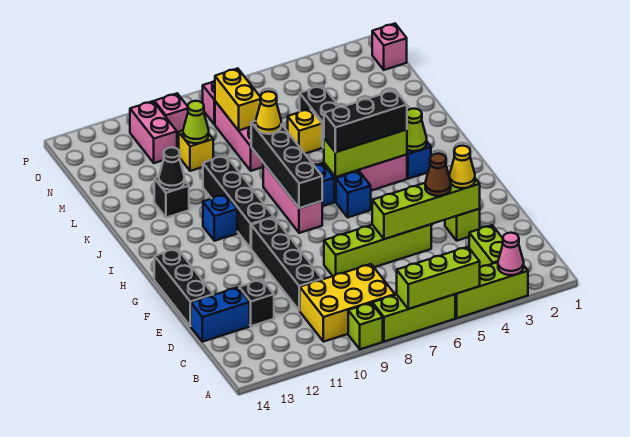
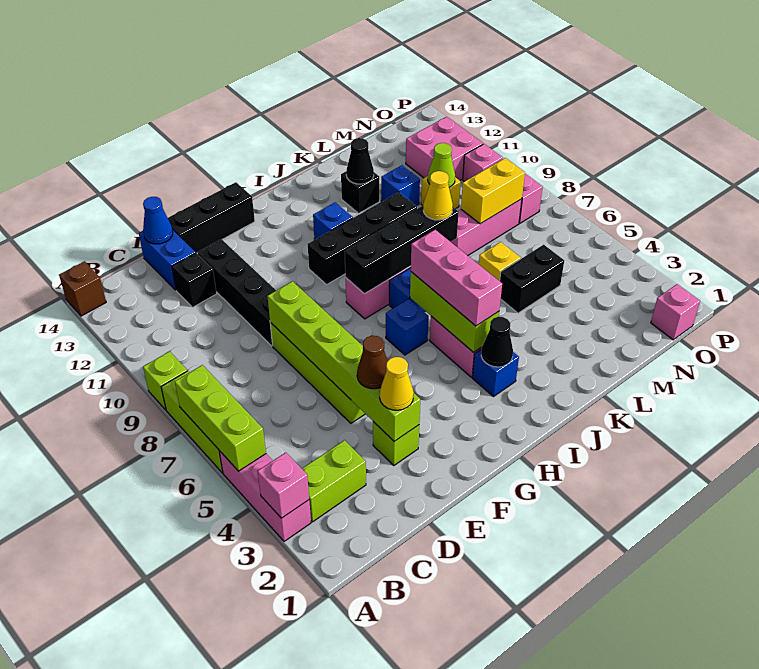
lime brick A3:A5 level 1 -> pink brick A3:A5 level 1
pink cone A3 level 2 -> pink brick A3 level 2
none -> brown brick A14 level 1
yellow brick B8:C10 level 1 -> none
black brick D10:G10 level 1 -> black brick E9:E12 level 1
none -> blue cone D14 level 2
lime brick E3:E6 level 2 -> lime brick E3:E8 level 2
lime cone I3 level 2 -> black cone I3 level 2
black brick I4:I6 level 3 -> pink brick I4:I6 level 3
none -> blue brick L11 level 1
pink brick N11:O11 level 1 -> pink brick N11:O12 level 1

